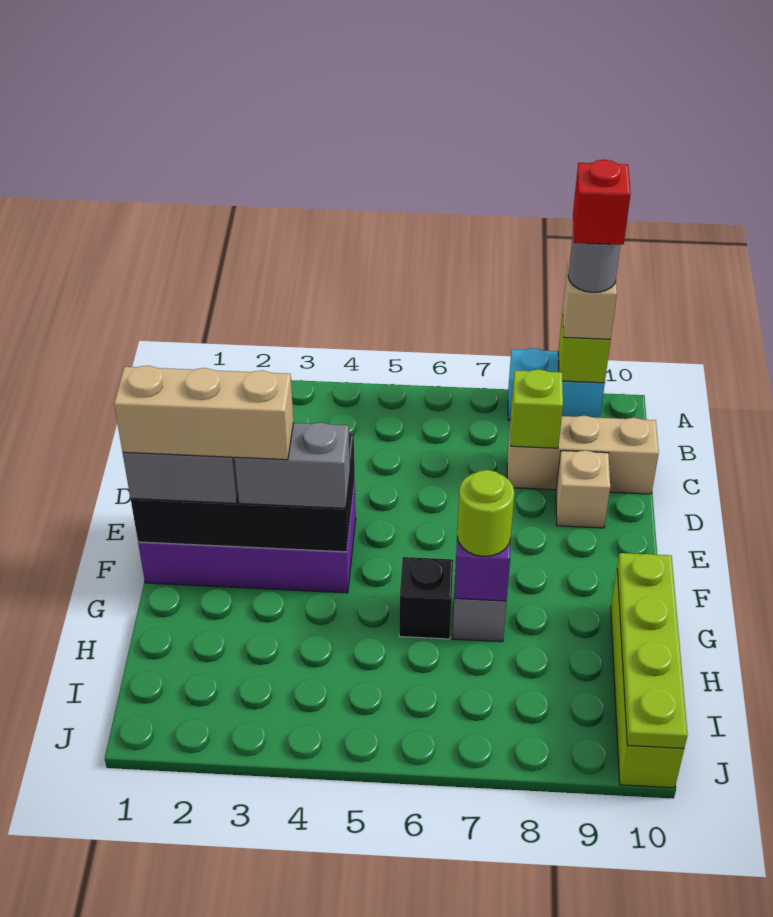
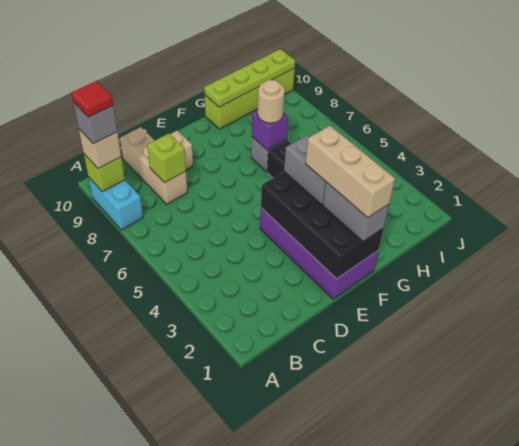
grey round brick A9 level 4 -> grey brick A9 level 4
red brick A9 level 5 -> red tile A9 level 5
lime round brick G7 level 3 -> tan round brick G7 level 3

